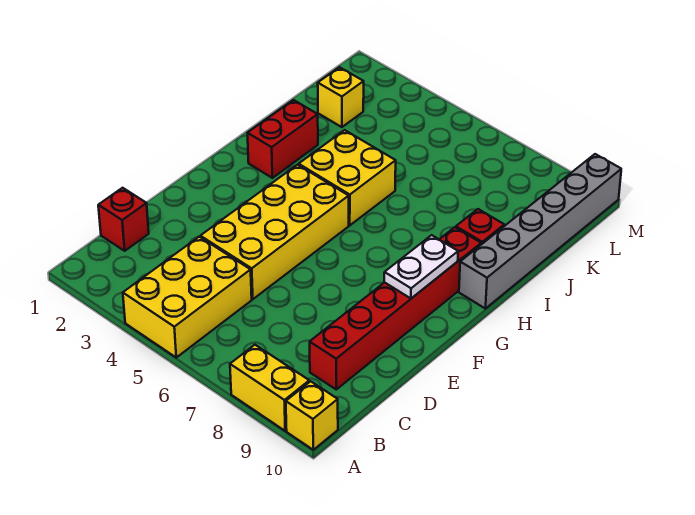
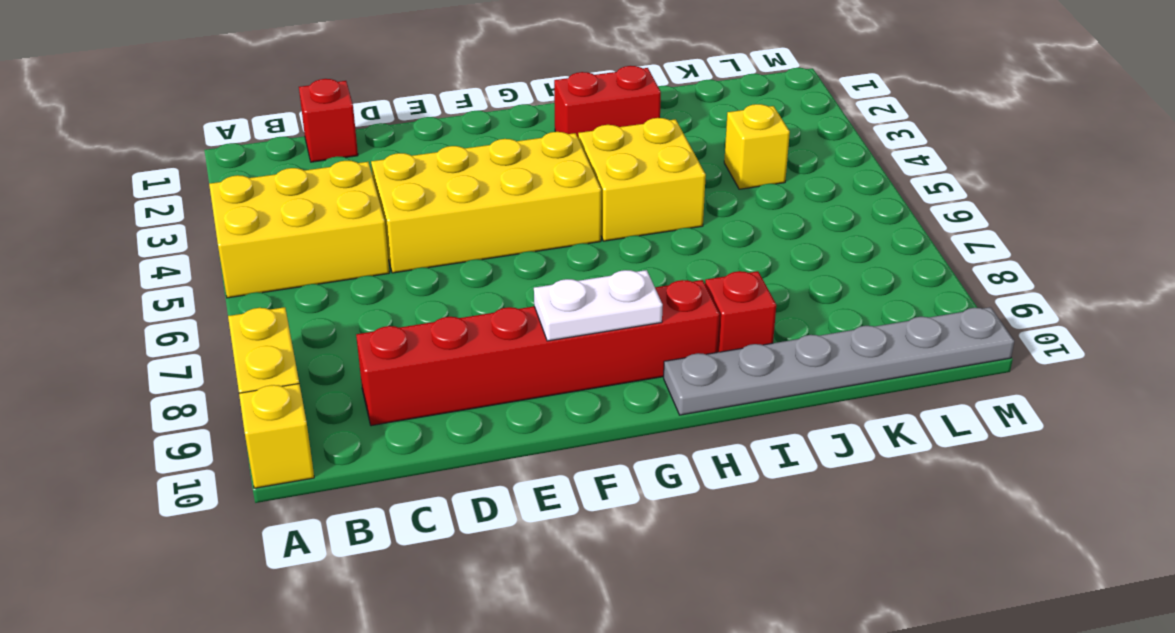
grey brick H10:M10 level 1 -> grey plate H10:M10 level 1
yellow brick K2 level 1 -> yellow brick K4 level 1

